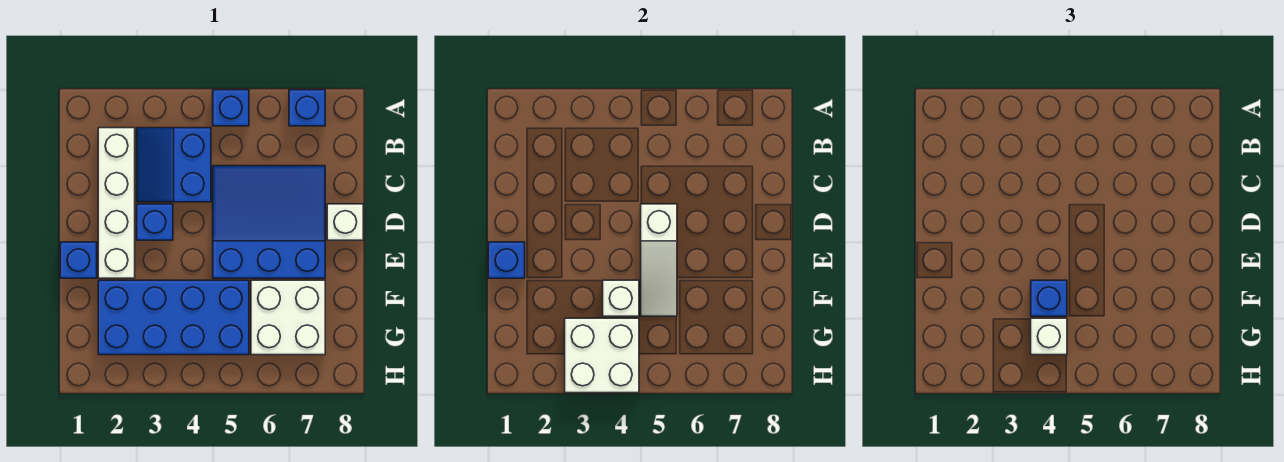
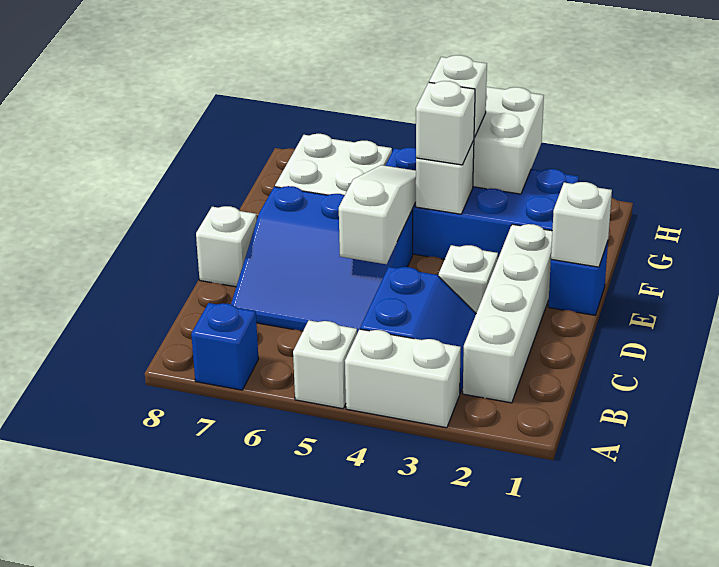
none -> white brick A3:A4 level 1
blue brick A5 level 1 -> white brick A5 level 1
blue brick D3 level 1 -> white brick D3 level 1
blue brick E1 level 2 -> white brick E1 level 2
blue brick F4 level 3 -> white brick F4 level 3

